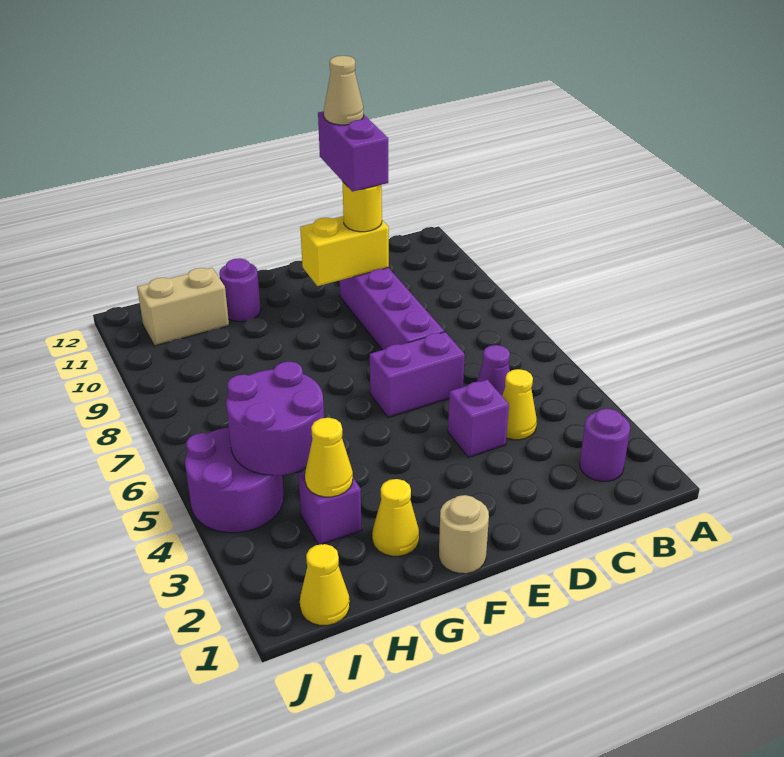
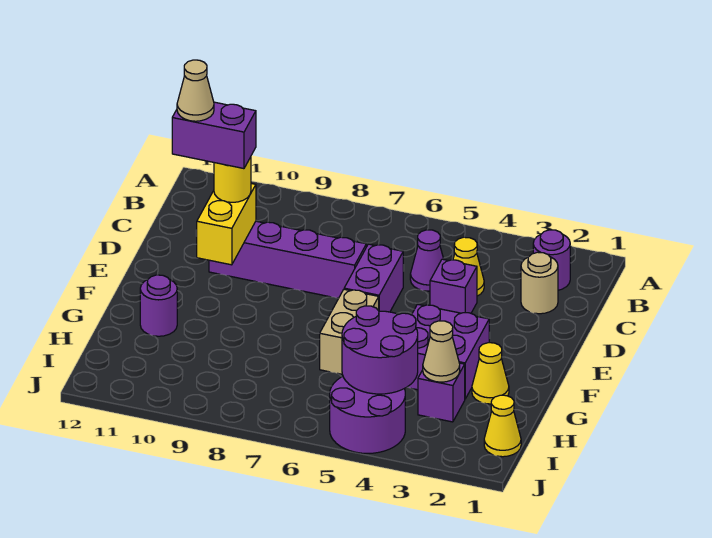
tan round brick F1 level 1 -> tan round brick C2 level 1
none -> purple brick F3:G4 level 1
yellow cone H3 level 2 -> tan cone H3 level 2
tan brick H11:I11 level 1 -> tan brick F6:G6 level 1

